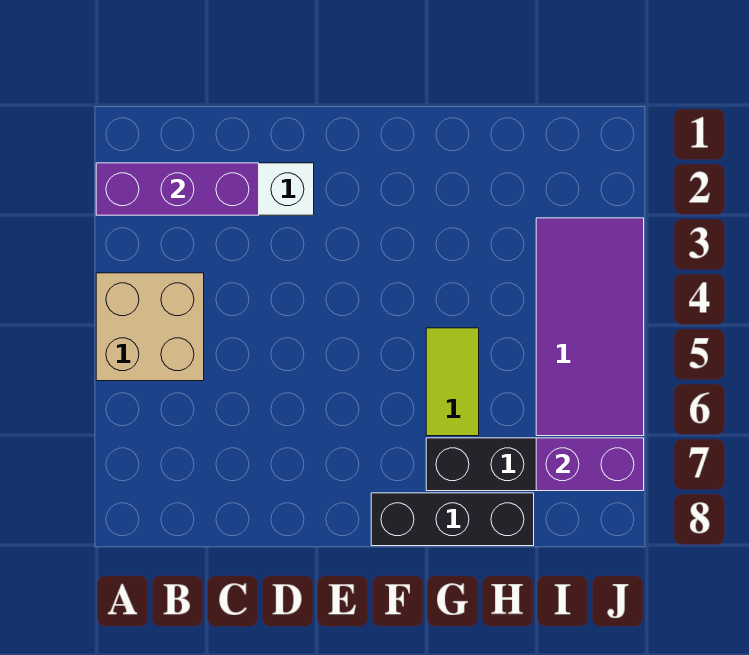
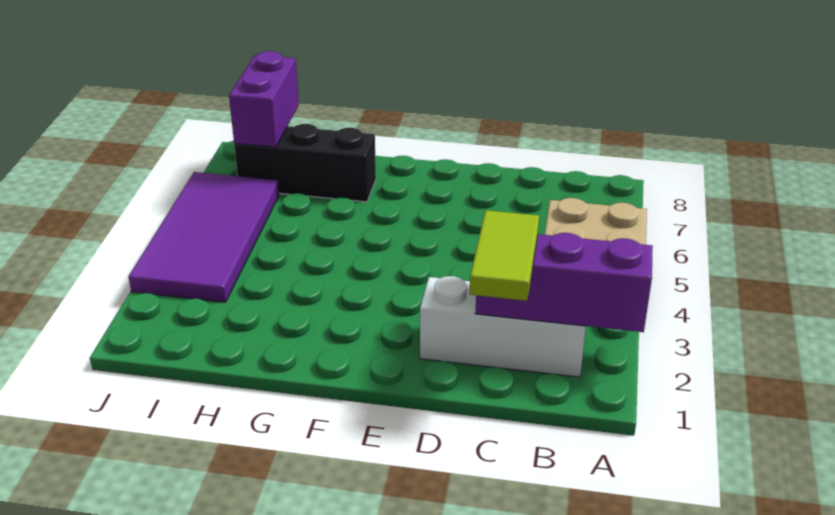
black brick F8:H8 level 1 -> none
lime tile G5:G6 level 1 -> lime tile C1:C2 level 3
purple brick I7:J7 level 2 -> purple brick I7:I8 level 2

